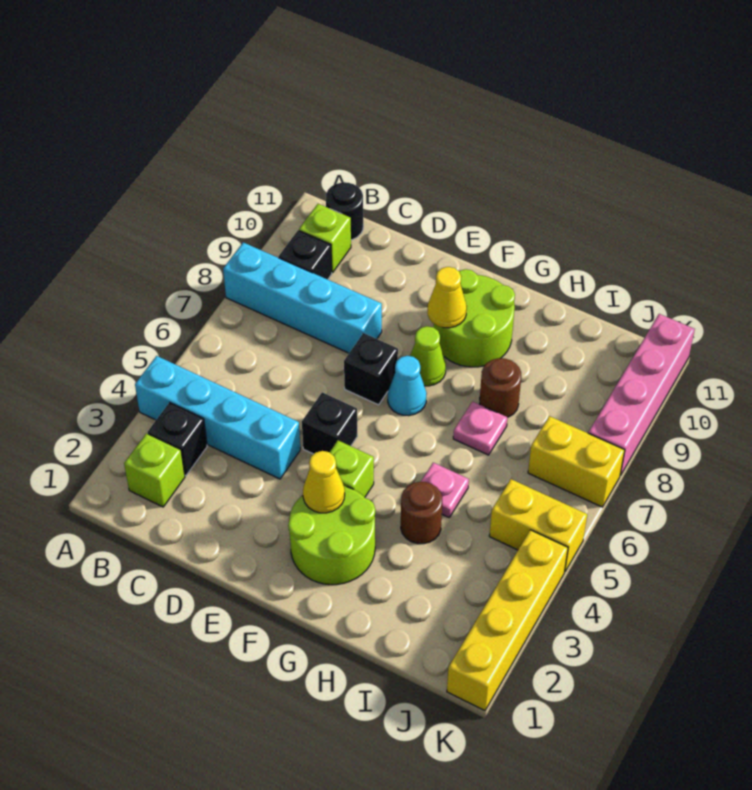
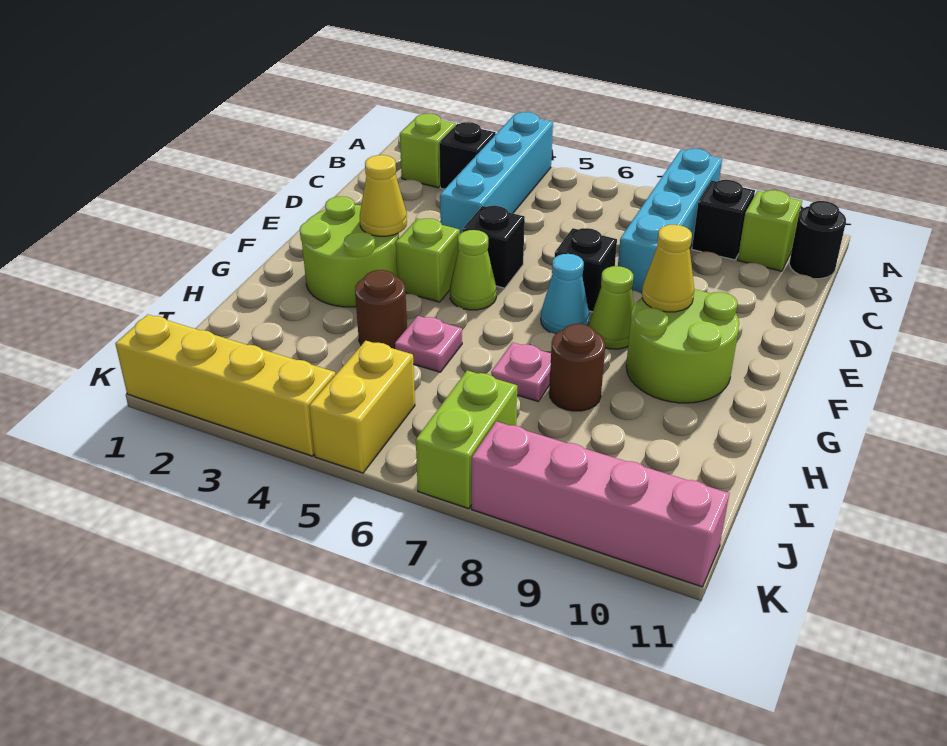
none -> lime cone F5 level 1
yellow brick J7:K7 level 1 -> lime brick J7:K7 level 1

